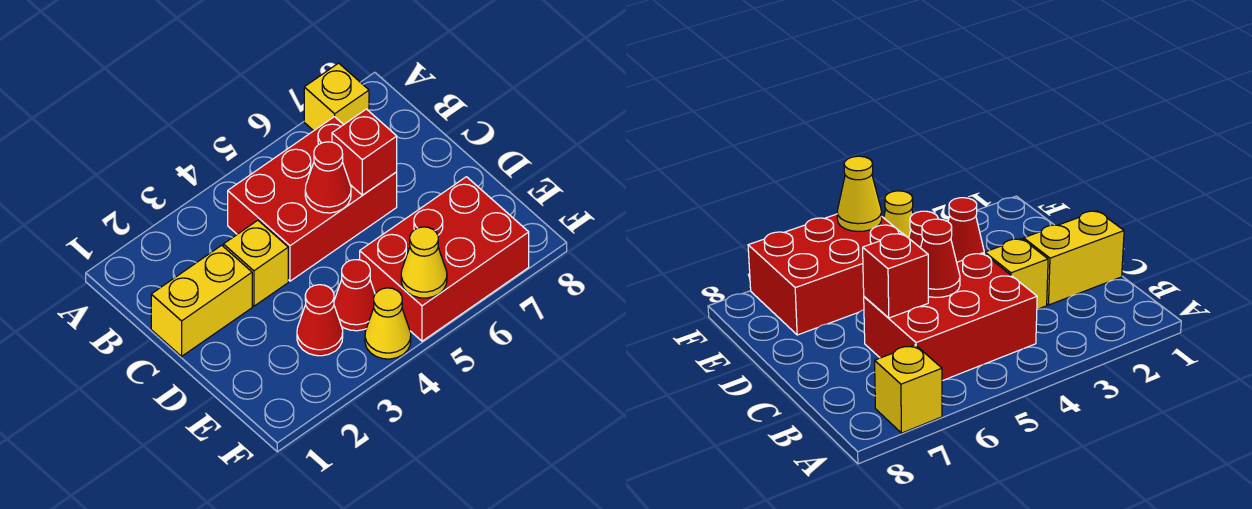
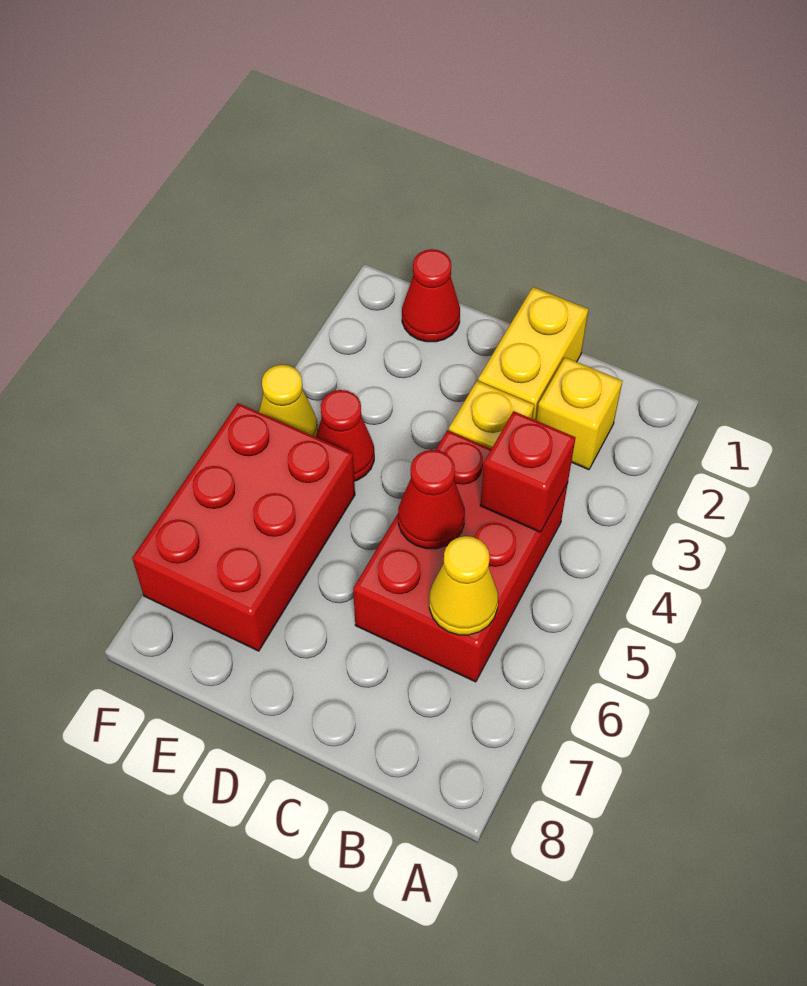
yellow brick A7 level 1 -> yellow brick B2 level 1
red brick C6 level 2 -> red brick B4 level 2
red cone E3 level 1 -> red cone E1 level 1
yellow cone F5 level 2 -> yellow cone B6 level 2

